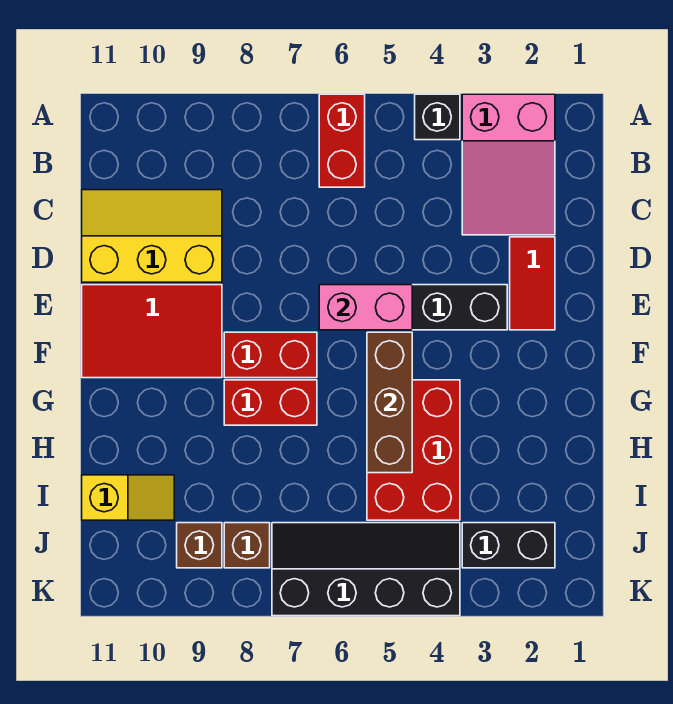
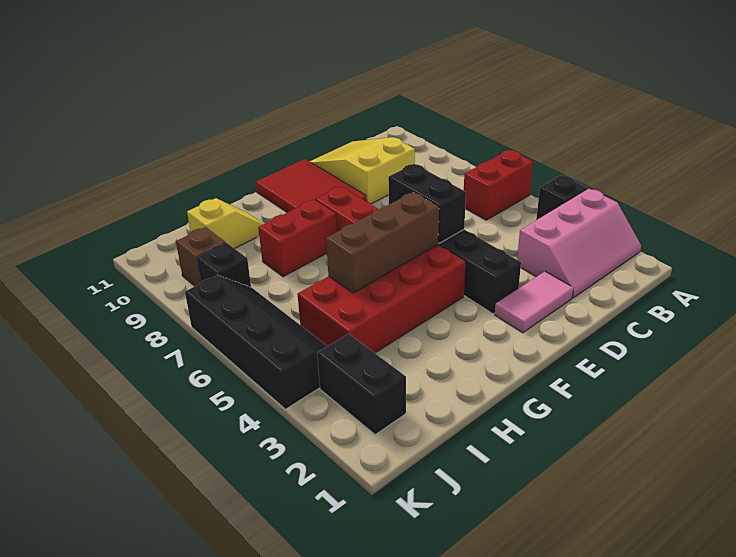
pink slope A2:C3 level 1 top A -> pink slope A2:C3 level 1 top 3
yellow slope C9:D11 level 1 top D -> yellow slope C9:D11 level 1 top 9
red tile D2:E2 level 1 -> pink tile D2:E2 level 1
pink brick E5:E6 level 2 -> black brick E5:E6 level 2
red brick G4:I5 level 1 -> red brick F4:I5 level 1
red brick G7:G8 level 1 -> red brick G8:H8 level 1
yellow slope I10:I11 level 1 top 11 -> yellow slope H10:I10 level 1 top I
brown brick J8 level 1 -> black brick J8 level 1

